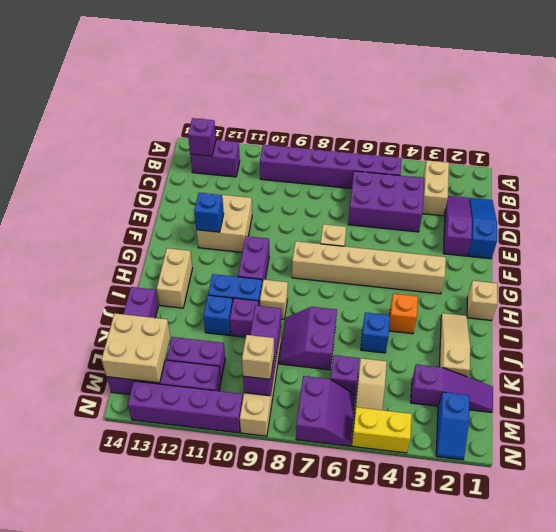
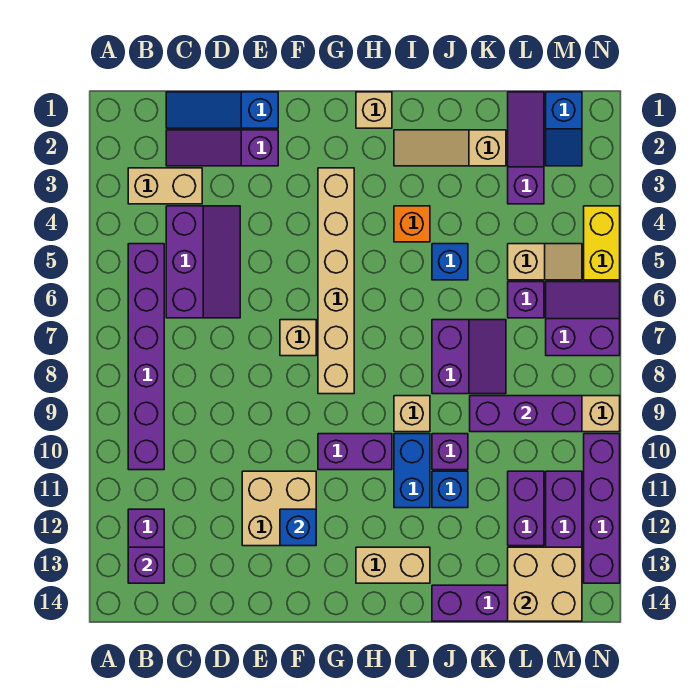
purple brick C4:D6 level 1 -> purple slope C4:D6 level 1 top C
purple slope J7:K8 level 1 top 7 -> purple slope J7:K8 level 1 top J
blue slope M2:N2 level 1 top M -> blue slope M1:M2 level 1 top 1
tan brick M9 level 3 -> none

